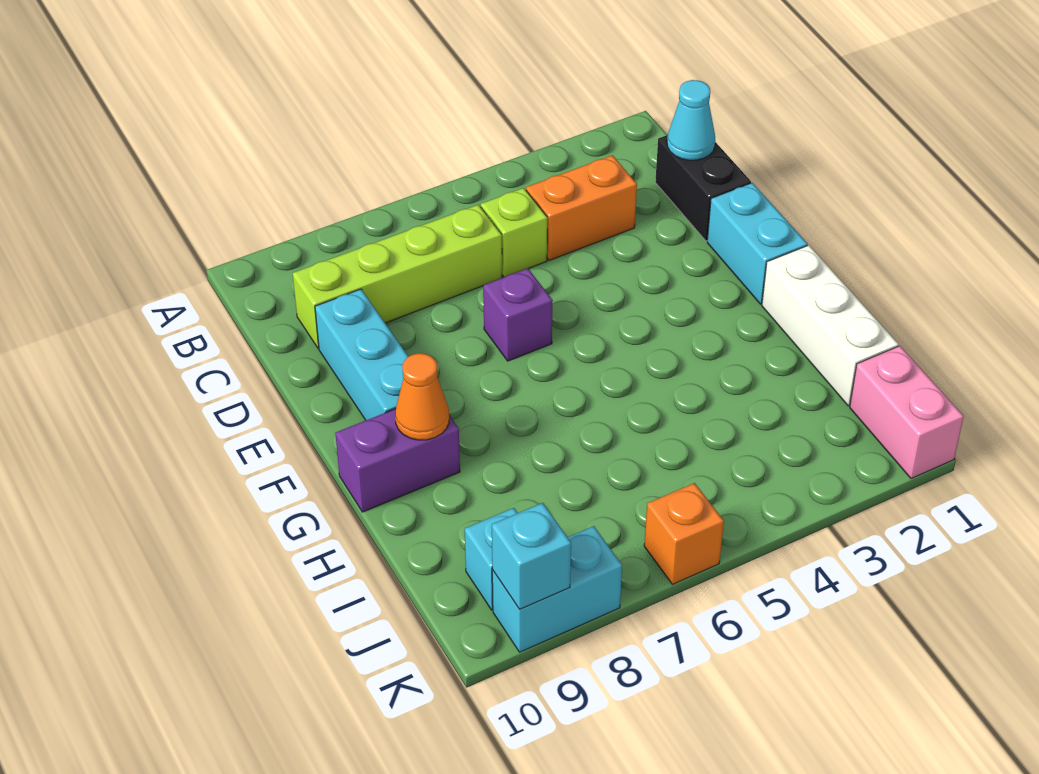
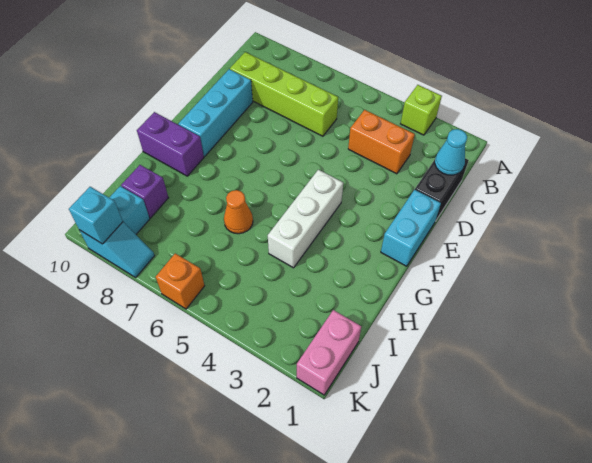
lime brick C5 level 1 -> lime brick A3 level 1
purple brick E6 level 1 -> purple brick I9 level 1
white brick G1:I1 level 1 -> white brick F4:H4 level 1
orange cone G9 level 2 -> orange cone H6 level 1
cyan brick K8:K9 level 1 -> cyan slope K8:K9 level 1 top 9

